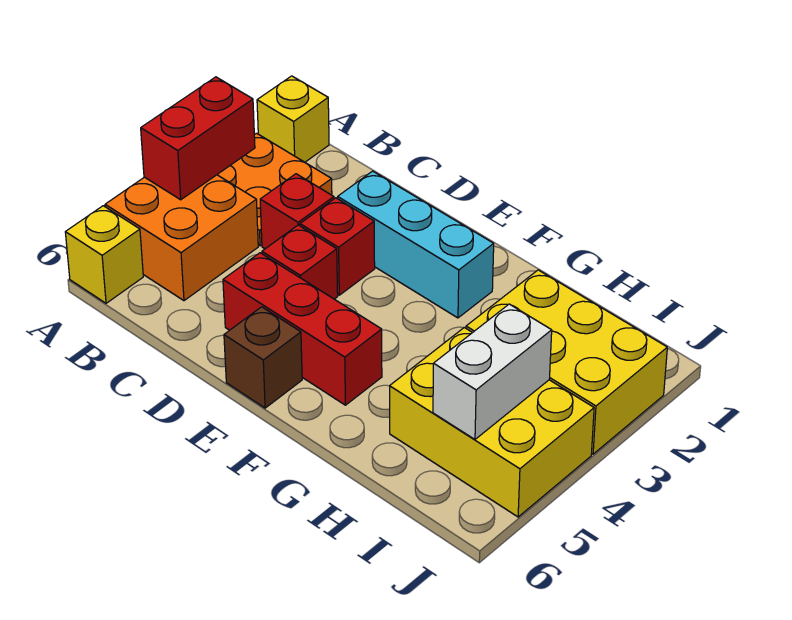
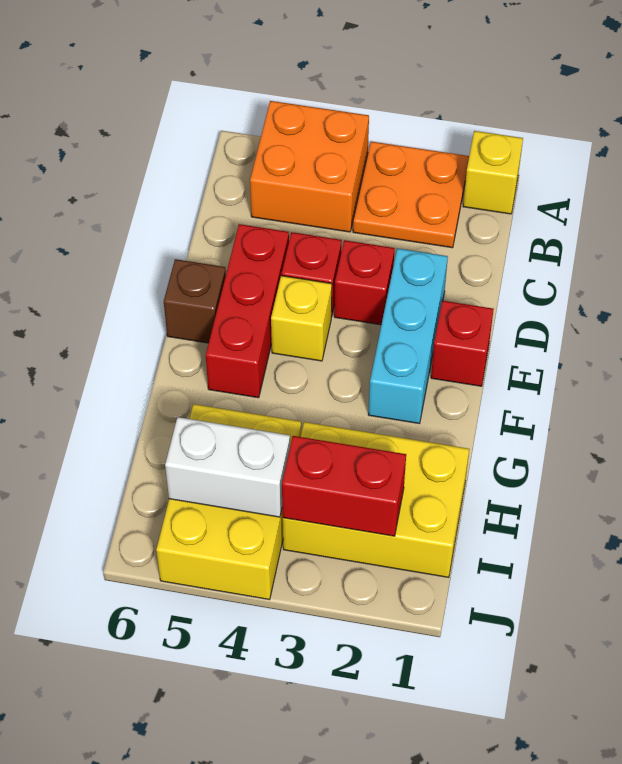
red brick A3:A4 level 2 -> red brick I2:I3 level 2
yellow brick A6 level 1 -> yellow brick E4 level 1
red brick C3 level 1 -> red brick E1 level 1
yellow brick H2:J3 level 1 -> yellow brick H1:I3 level 1

